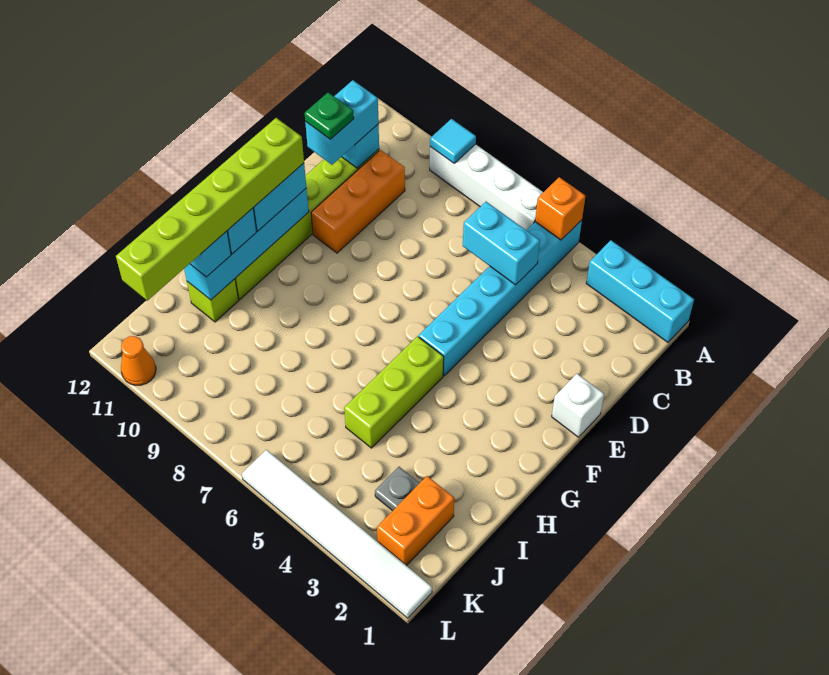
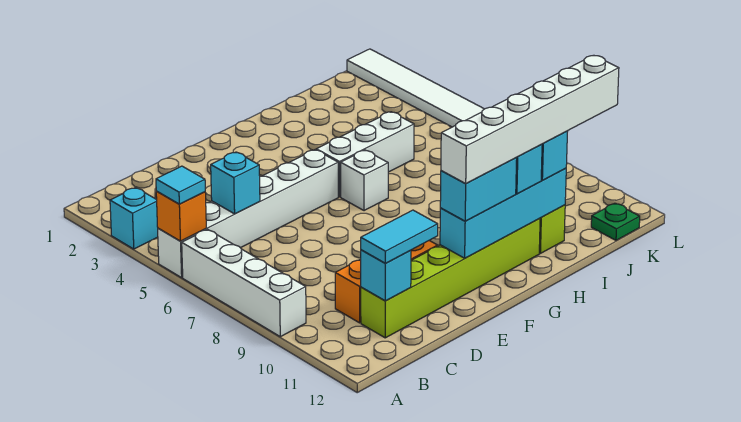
cyan brick A1:A3 level 1 -> cyan brick A3 level 1
cyan brick A5:F5 level 1 -> white brick A5:F5 level 1
cyan tile A9 level 2 -> cyan tile A5 level 3
cyan brick C5:C6 level 2 -> cyan brick C5 level 2
cyan brick C11:D11 level 3 -> cyan tile C11:D11 level 3
green plate D11 level 4 -> green plate K12 level 1
white brick E1 level 1 -> white brick G6 level 1
lime brick F11:K11 level 4 -> white brick F11:K11 level 4
lime brick G5:I5 level 1 -> white brick G5:I5 level 1
orange brick J2:K2 level 1 -> none
grey plate J3 level 1 -> none
orange cone L11 level 1 -> none

